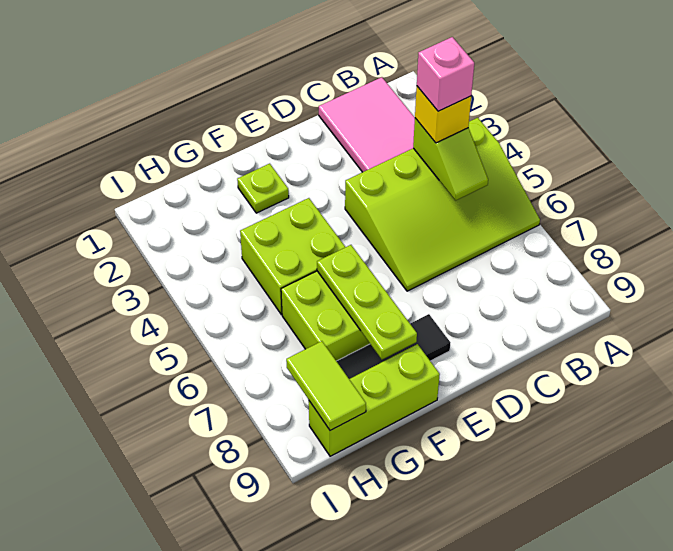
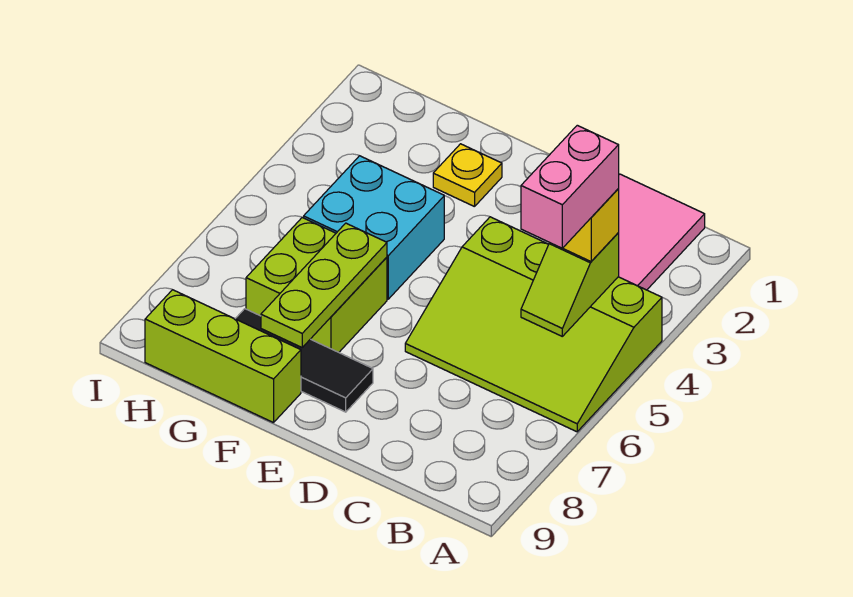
pink brick B4 level 4 -> pink brick B4:B5 level 4
lime plate F2 level 1 -> yellow plate F2 level 1
lime brick F4:G5 level 1 -> cyan brick F4:G5 level 1
lime tile H8:H9 level 2 -> none

